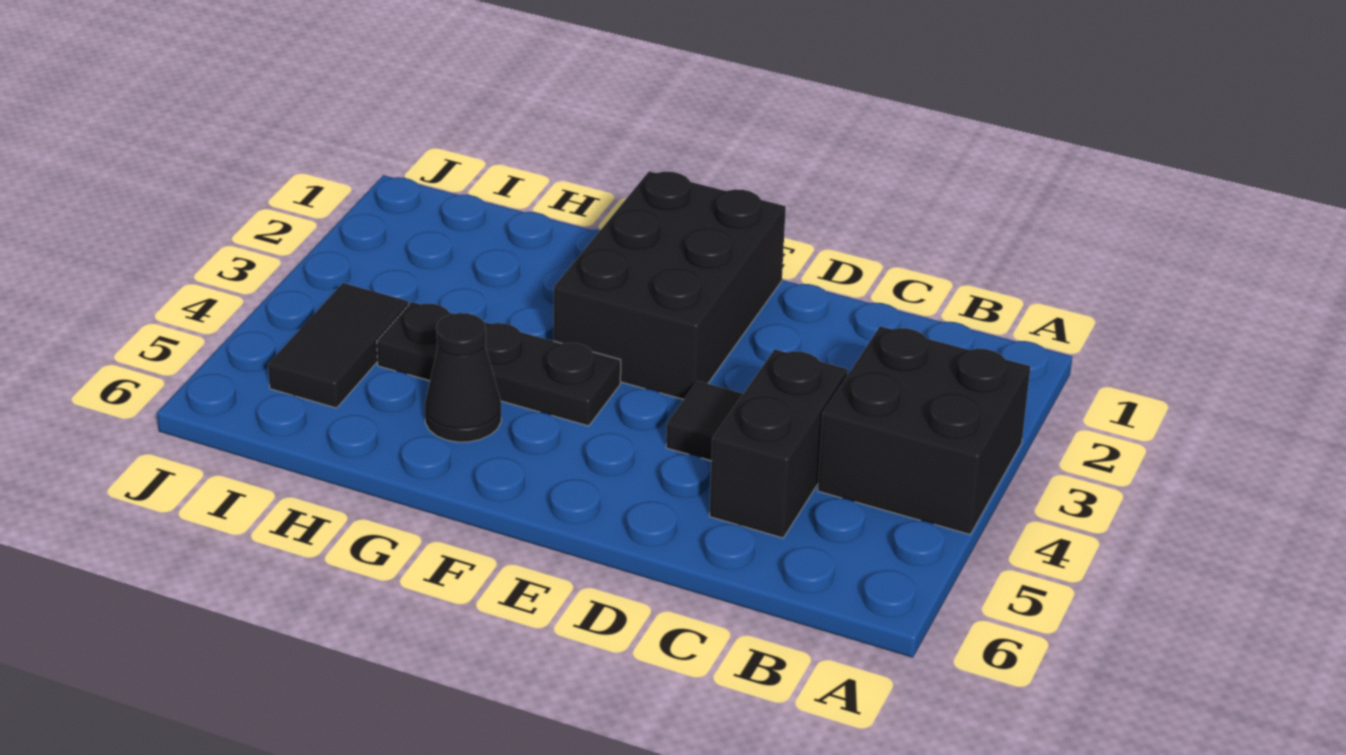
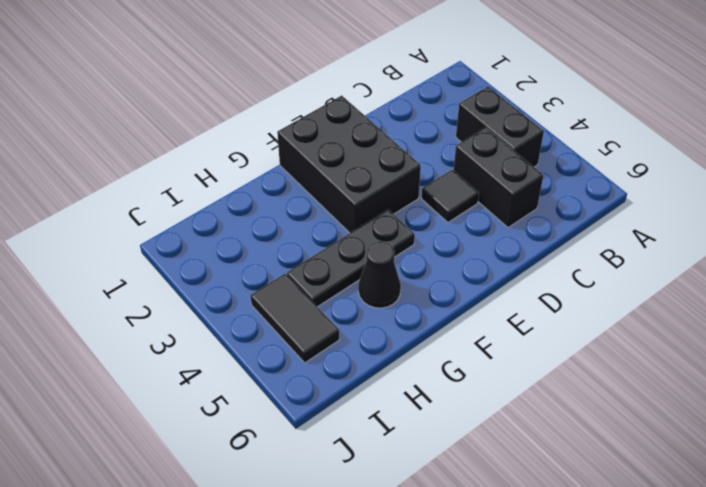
black brick A3:B4 level 1 -> black brick B3:B4 level 1

